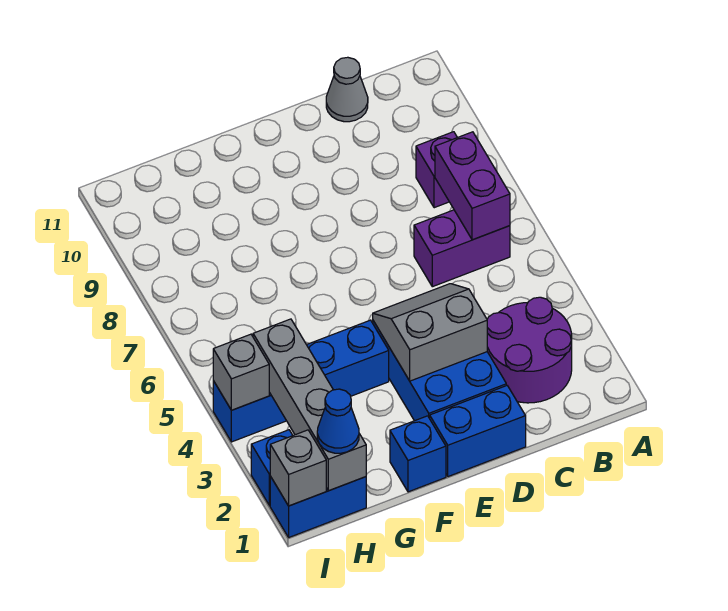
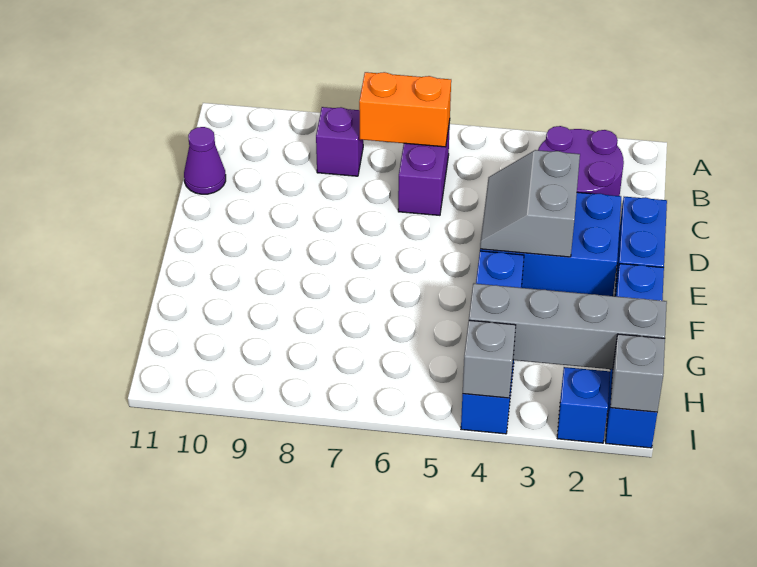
purple brick B6:B7 level 2 -> orange brick B6:B7 level 2
grey cone C11 level 1 -> purple cone C11 level 1
blue cone H1 level 3 -> none

